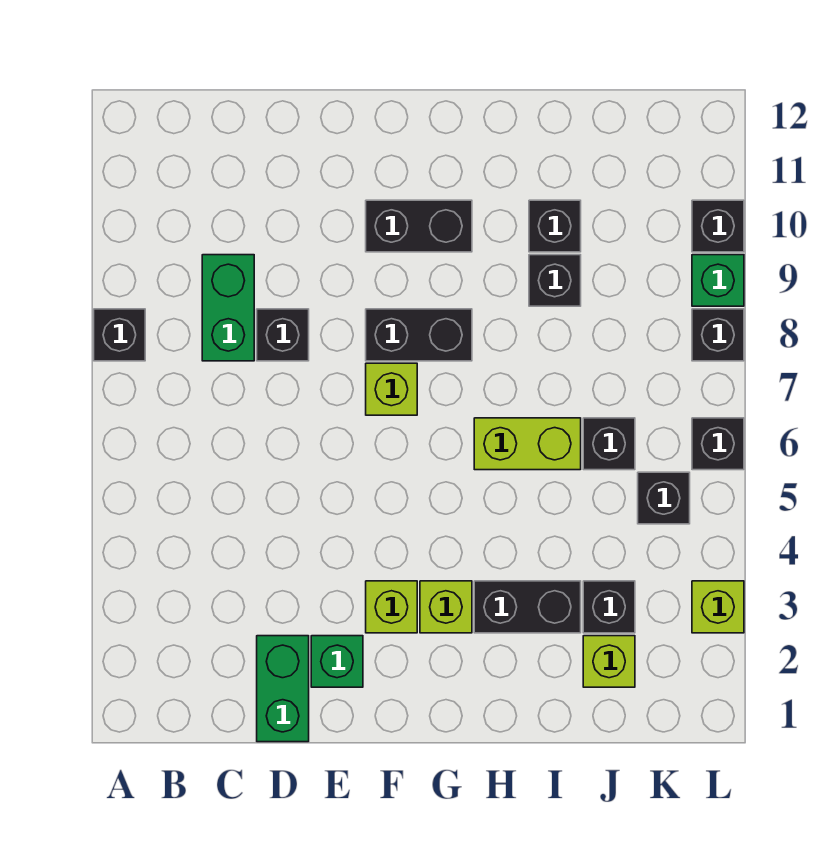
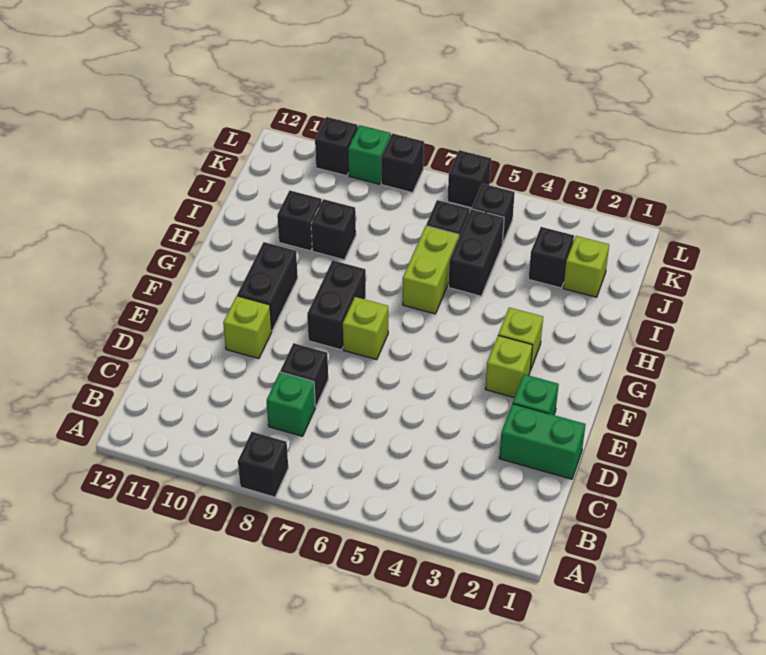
green brick C8:C9 level 1 -> green brick C8 level 1
black brick H3:I3 level 1 -> black brick I5:J5 level 1
lime brick L3 level 1 -> lime brick E10 level 1

